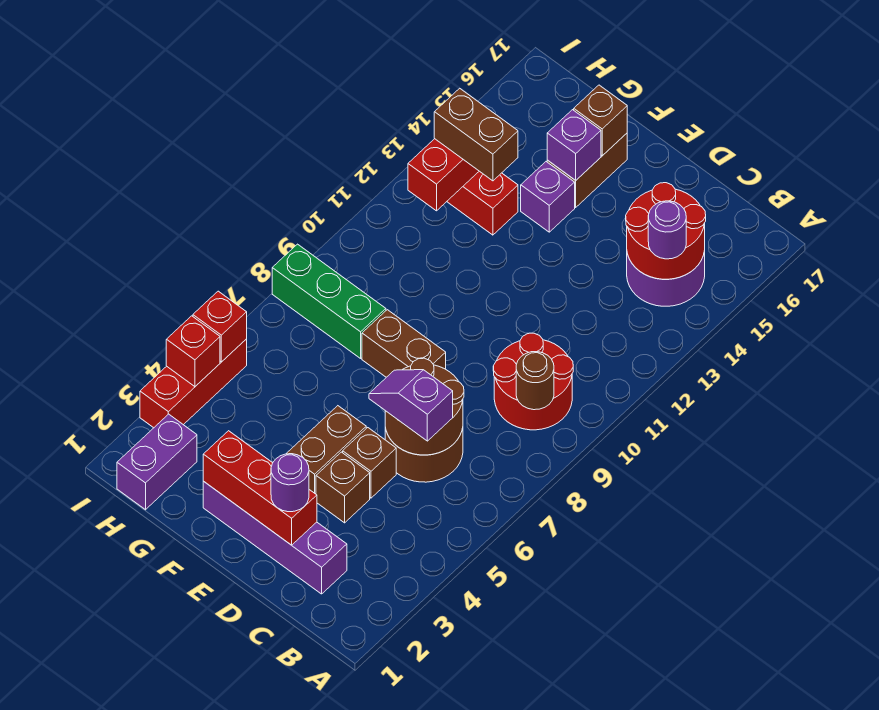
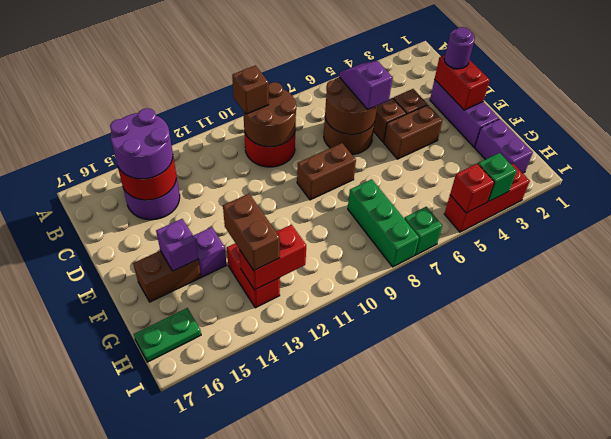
brown round brick B9 level 2 -> brown round brick B9:C10 level 2
purple round brick B14 level 3 -> purple round brick B14:C15 level 3
purple brick C2:F2 level 1 -> purple brick D2:F2 level 1
purple slope C6:D6 level 3 top C -> purple slope C6:D6 level 3 top D
red brick D2:F2 level 2 -> red brick D2:E2 level 2
brown brick E8:F8 level 1 -> brown brick E8:E9 level 1
brown brick F16 level 2 -> brown brick B10 level 3
purple brick H1:H2 level 1 -> purple brick G2:H2 level 1
none -> green plate H16:H17 level 1
red brick I4 level 2 -> green brick I4 level 2
none -> green brick I7 level 1

